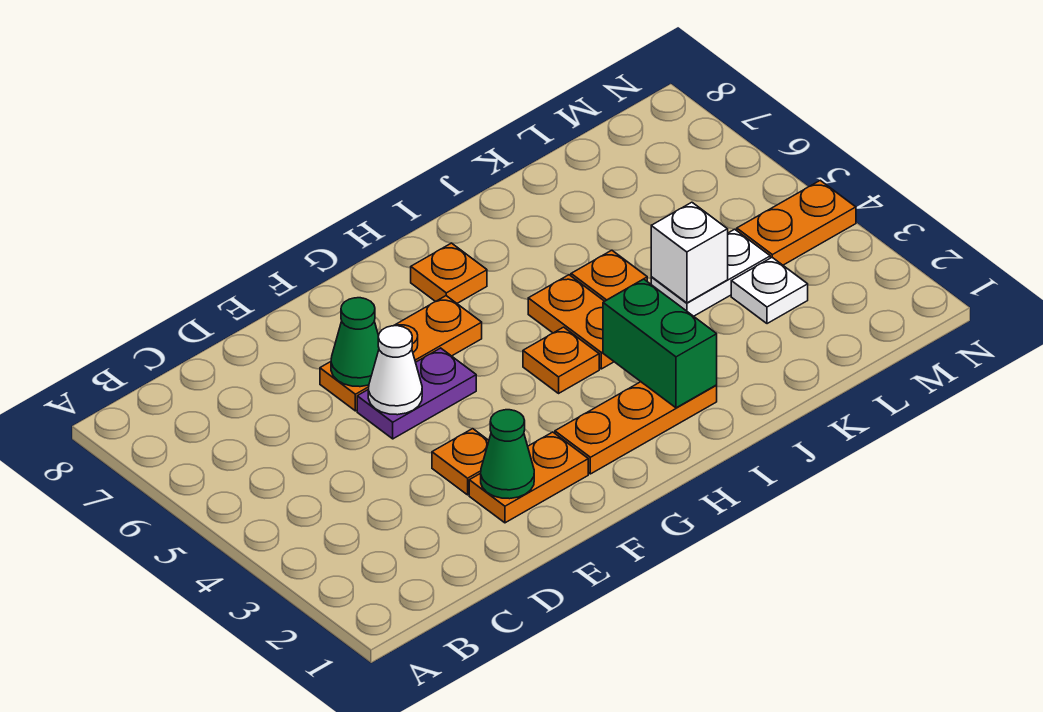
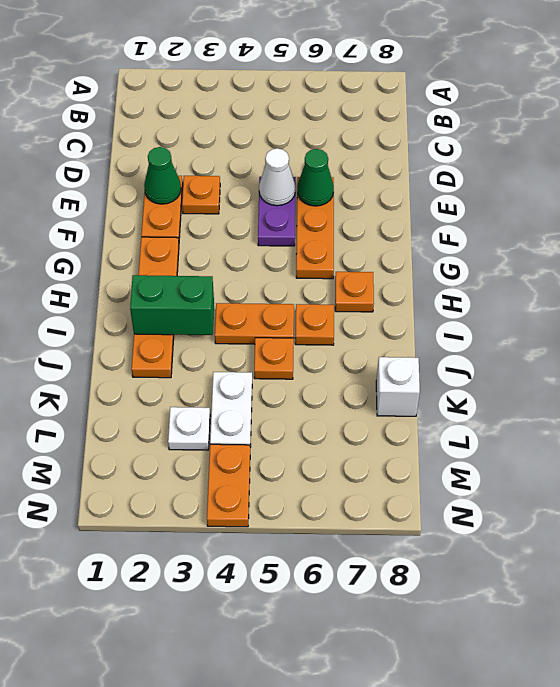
orange plate G2:I2 level 1 -> orange plate G2:J2 level 1
orange plate H4 level 1 -> orange plate I6 level 1
white brick K4 level 2 -> white brick K8 level 1

